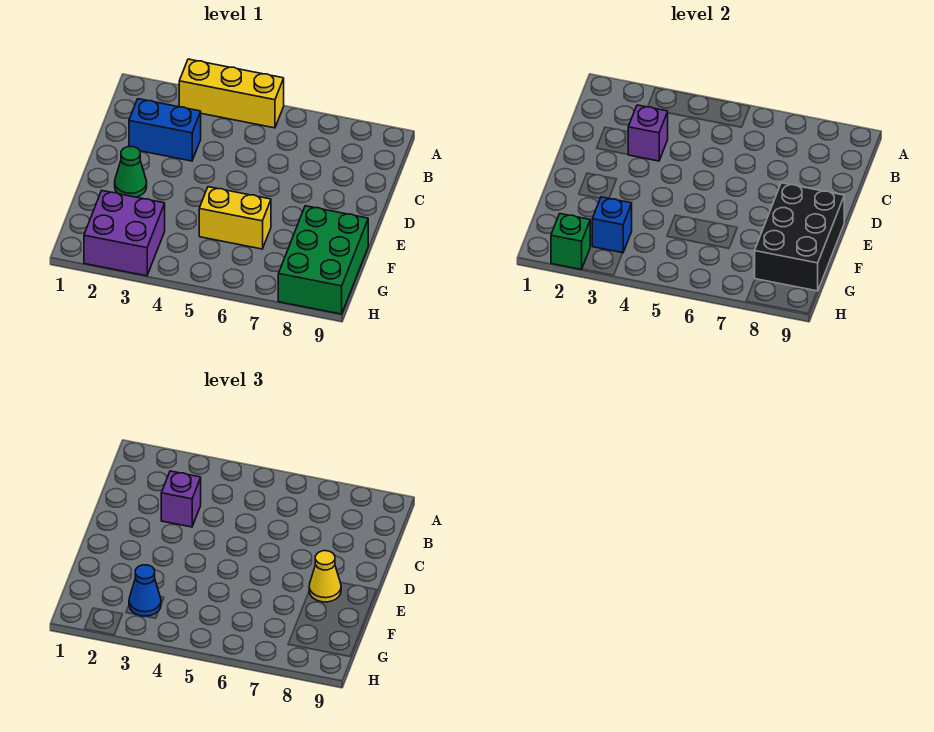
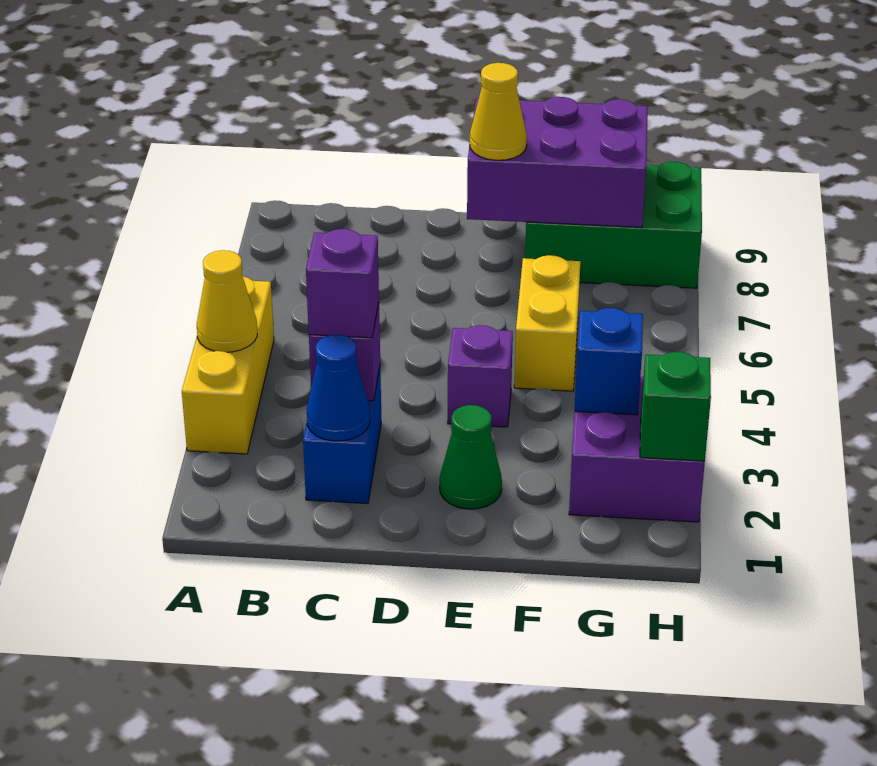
none -> yellow cone A4 level 2
none -> purple brick E4 level 1
black brick E8:G9 level 2 -> purple brick E8:G9 level 2
blue cone G3 level 3 -> blue cone C2 level 2

